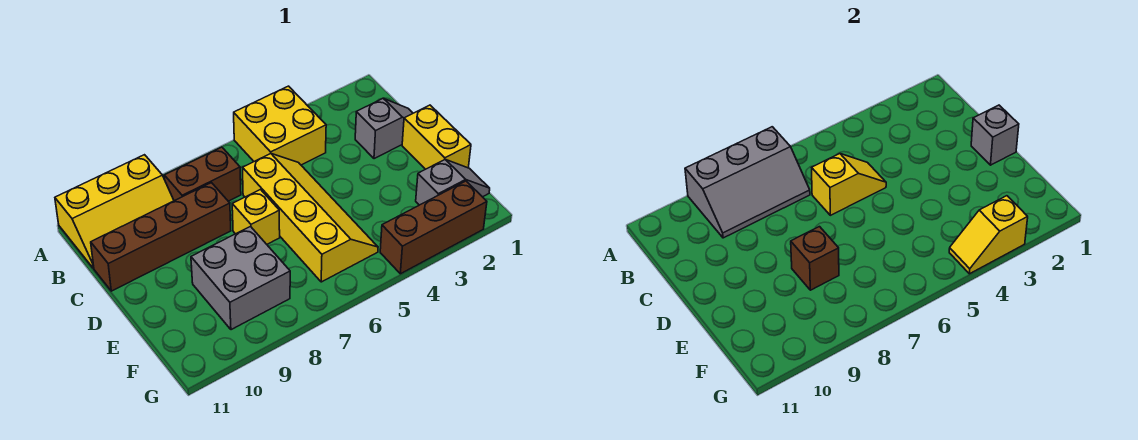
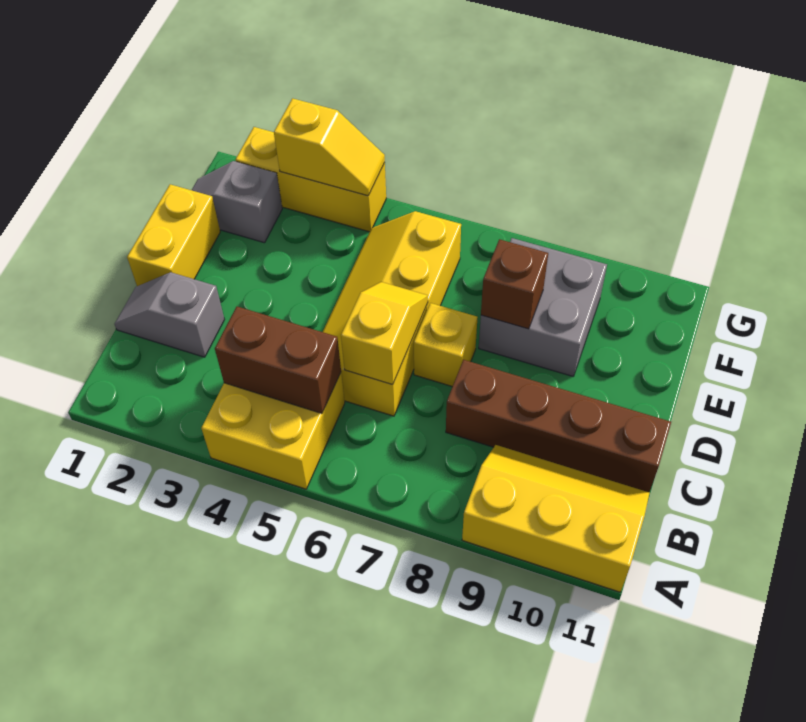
grey slope A7:B9 level 2 top A -> none
brown brick B7:B8 level 1 -> brown brick B4:B5 level 2
yellow slope C5:C6 level 2 top 6 -> yellow slope C6:D6 level 2 top C
grey brick D1 level 2 -> none
brown brick G2:G4 level 1 -> yellow brick G2:G4 level 1

